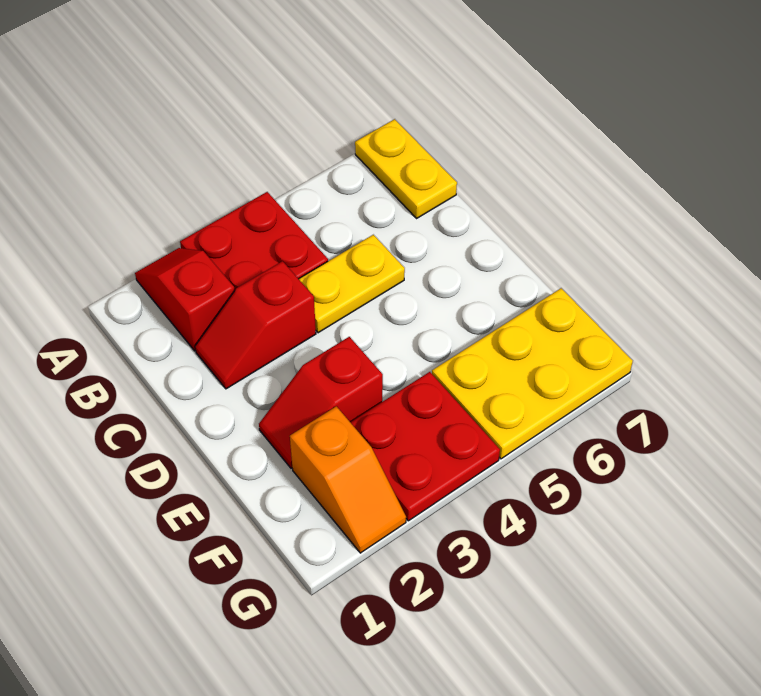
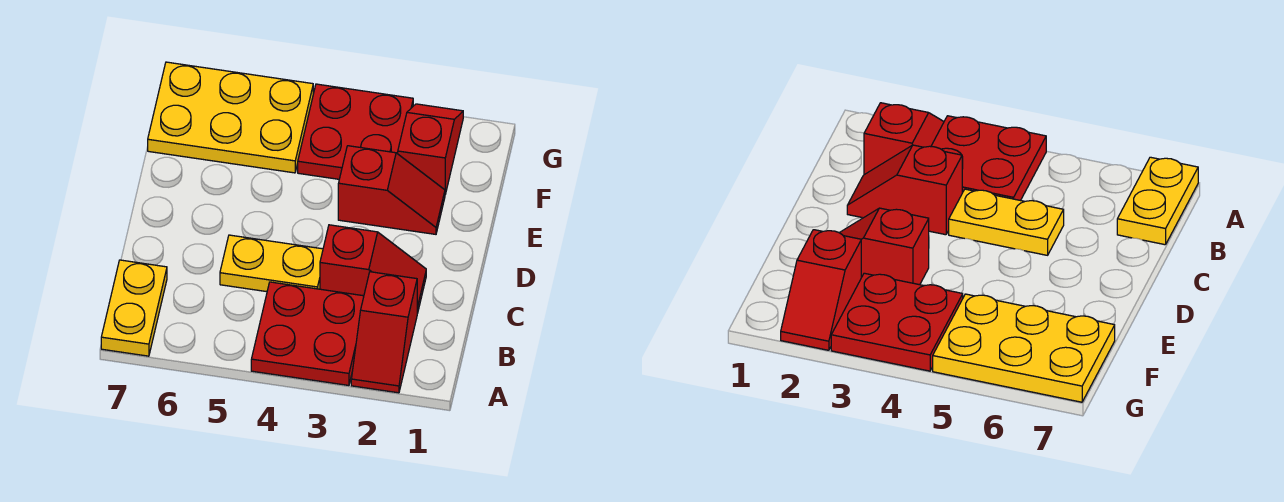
orange slope F2:G2 level 1 top F -> red slope F2:G2 level 1 top F

